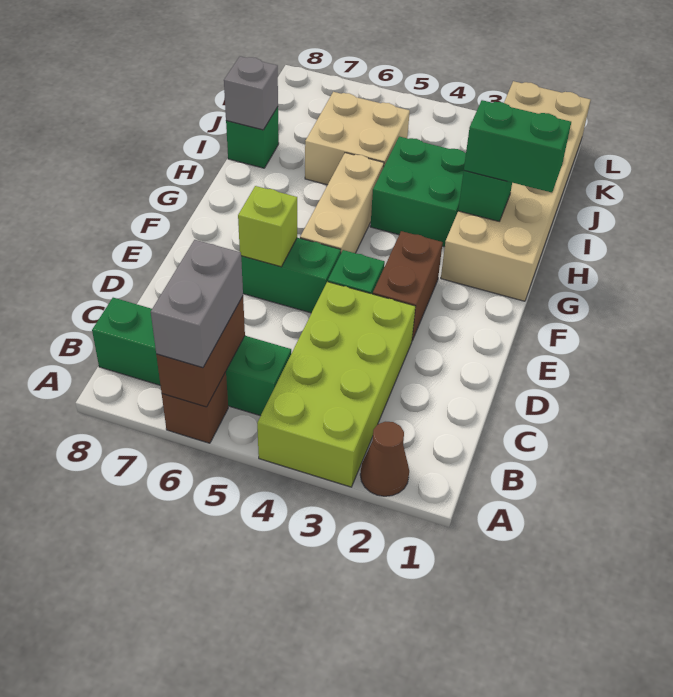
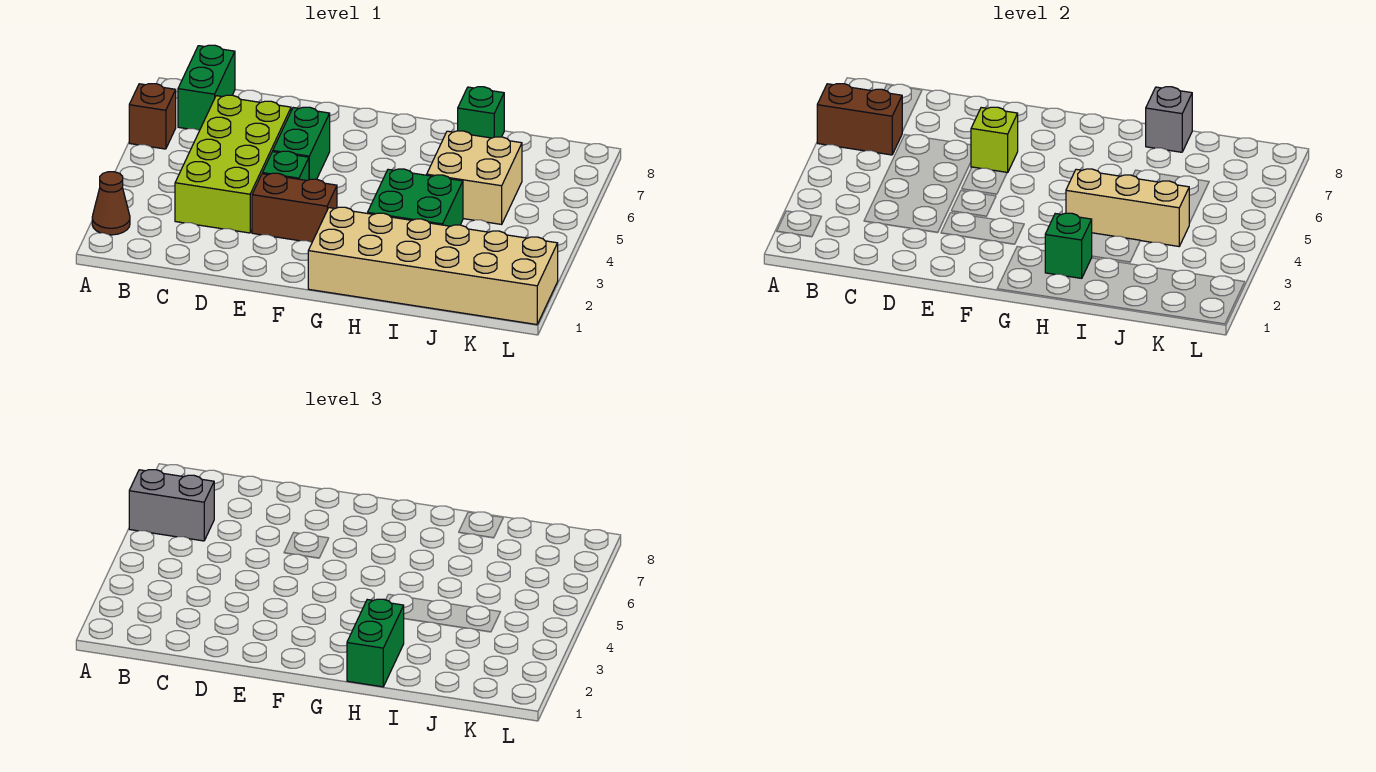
lime brick A3:D4 level 1 -> lime brick C3:D6 level 1
green brick B5:B8 level 1 -> green brick B7:B8 level 1
tan brick F5:H5 level 1 -> tan brick H4:J4 level 2

